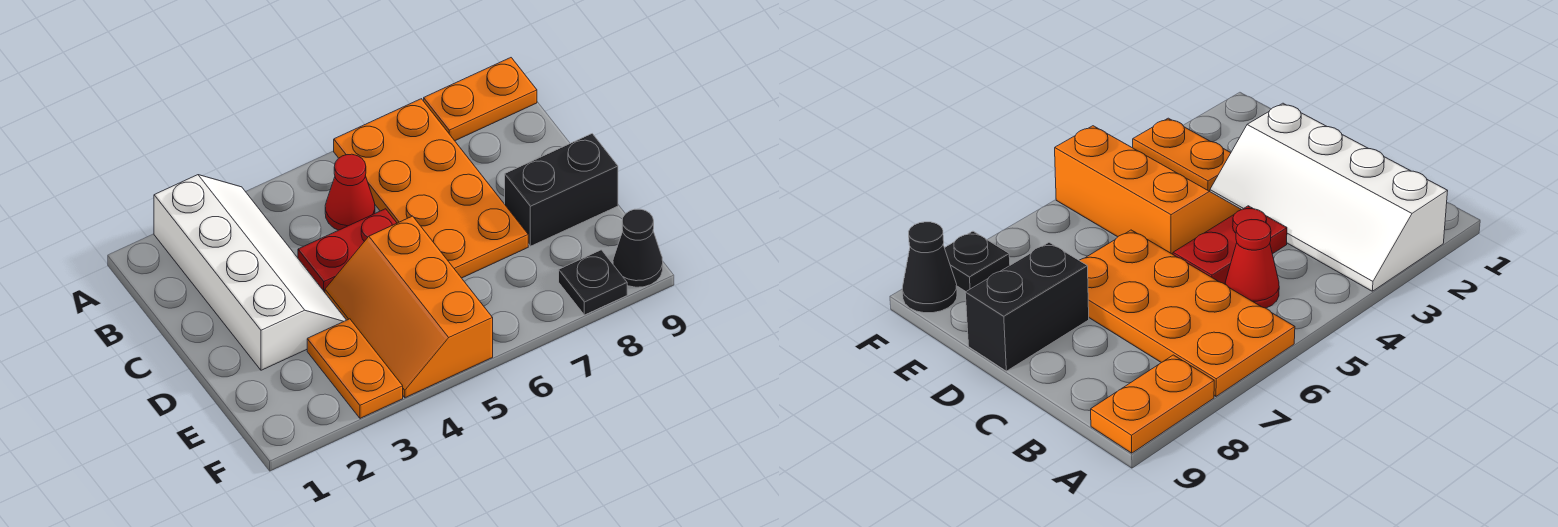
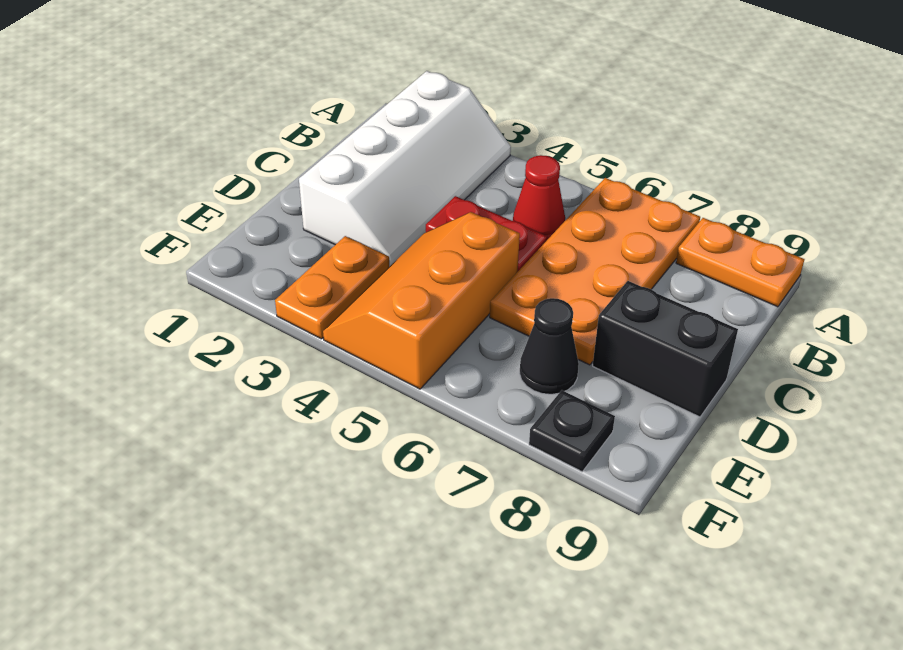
black cone F9 level 1 -> black cone E7 level 1

